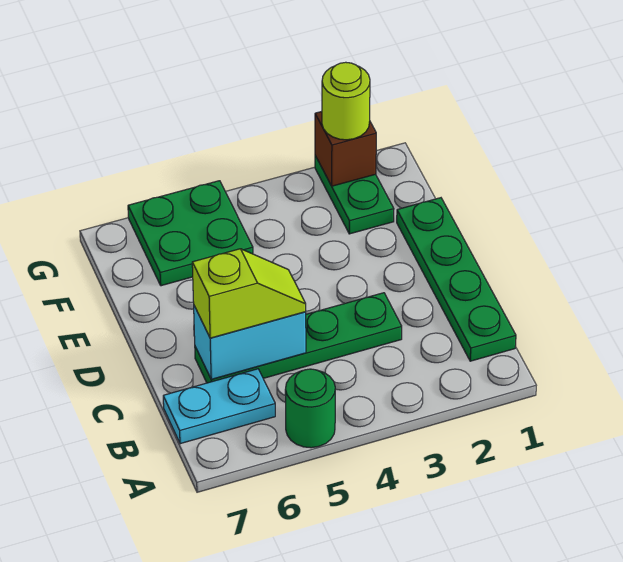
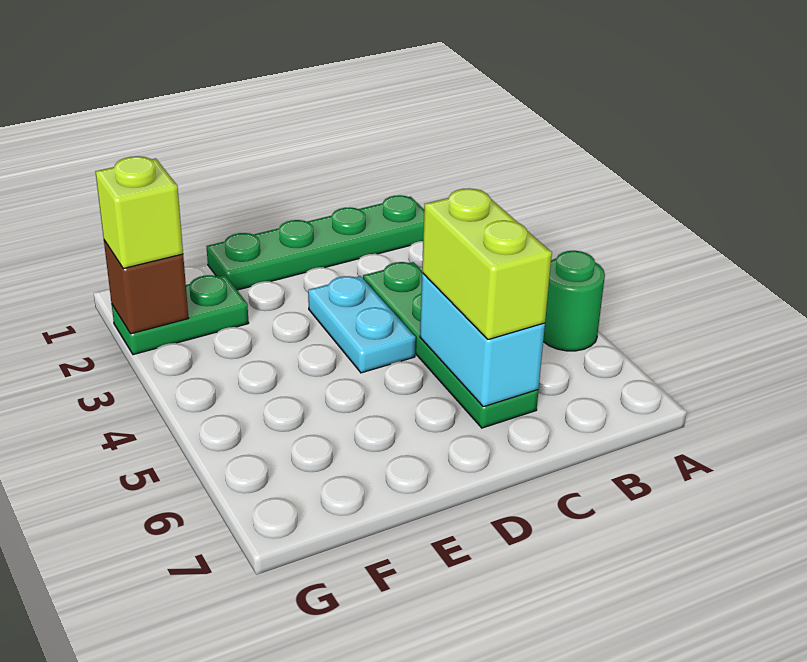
cyan plate B6:B7 level 1 -> cyan plate D3:D4 level 1
lime slope C5:C6 level 3 top 6 -> lime brick C5:C6 level 3
green plate F5:G6 level 1 -> none
lime round brick G2 level 3 -> lime brick G2 level 3

